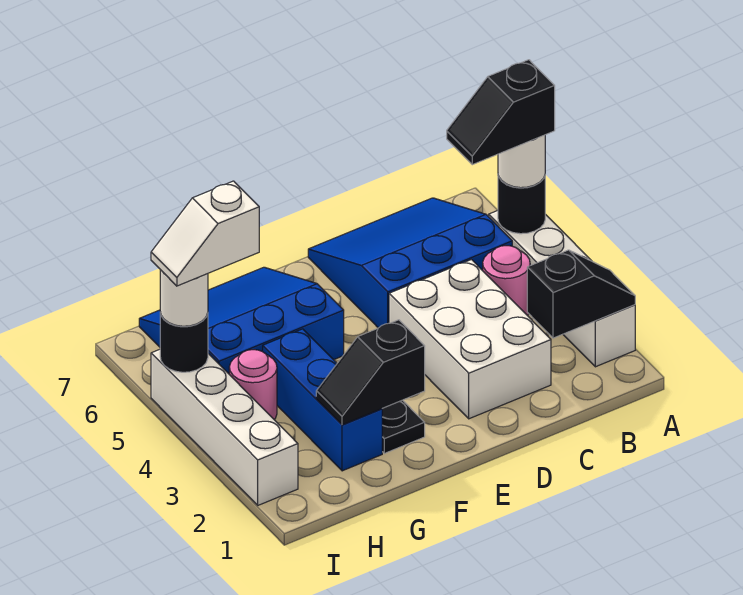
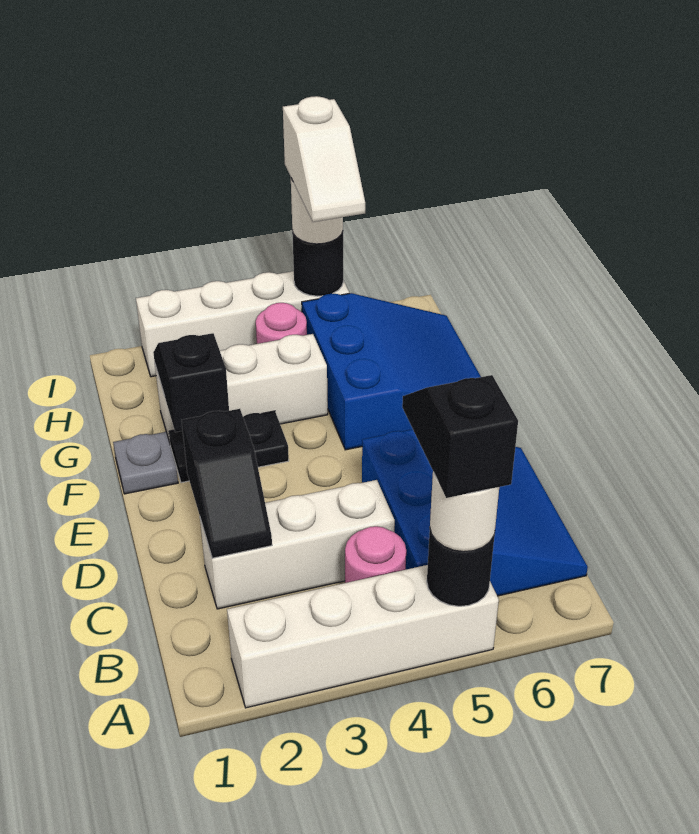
black slope A2:B2 level 2 top B -> black slope C2:D2 level 2 top D
white brick C2:D4 level 1 -> white brick C2:C4 level 1
none -> grey plate F1 level 1
blue brick G2:G4 level 1 -> white brick G2:G4 level 1
white slope H5:I5 level 4 top H -> white slope H5:I5 level 4 top I

